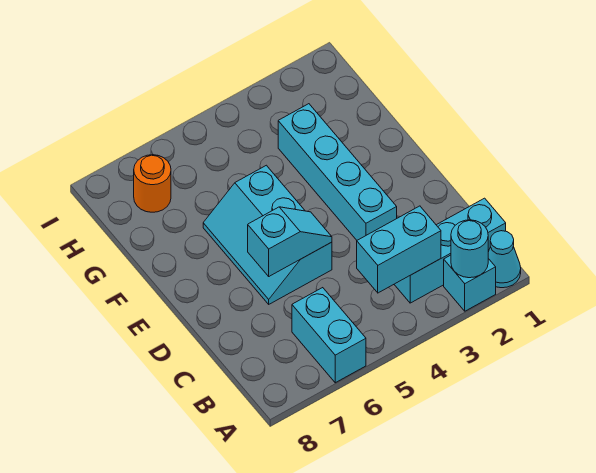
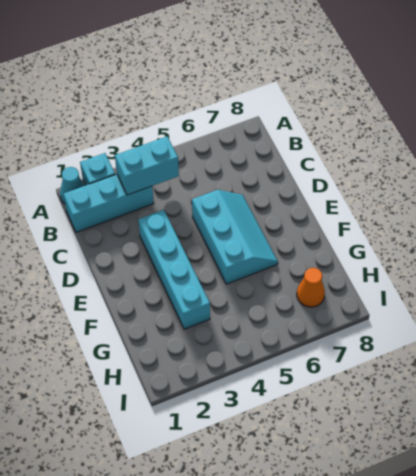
cyan round brick A2 level 2 -> none
cyan brick A6:B6 level 1 -> none
cyan slope D5:D6 level 2 top 6 -> none
orange round brick H7 level 1 -> orange cone H7 level 1

